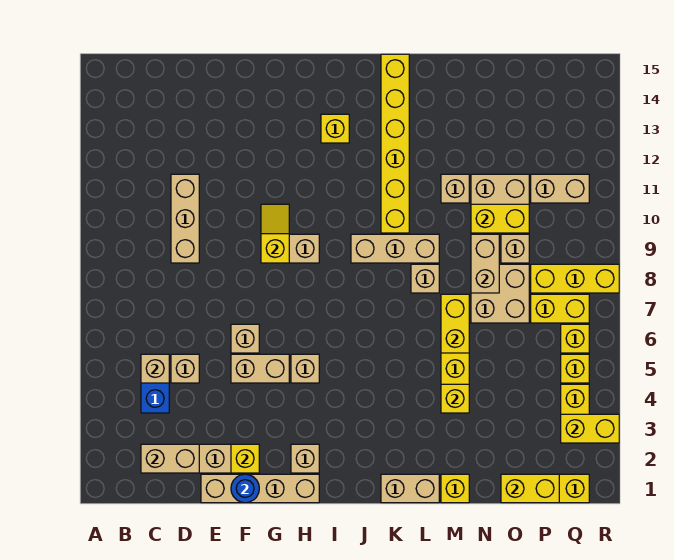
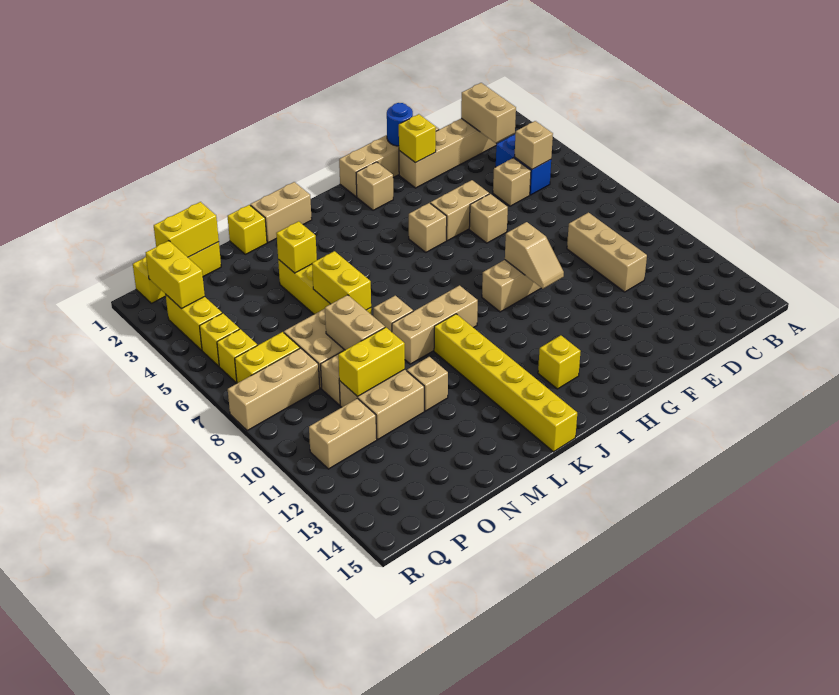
tan brick C2:D2 level 2 -> tan brick C2:C3 level 2
yellow slope G9:G10 level 2 top 9 -> tan slope G9:G10 level 2 top 9
yellow brick P8:R8 level 1 -> tan brick P8:R8 level 1
yellow brick Q3:R3 level 2 -> yellow brick Q2:Q3 level 2

